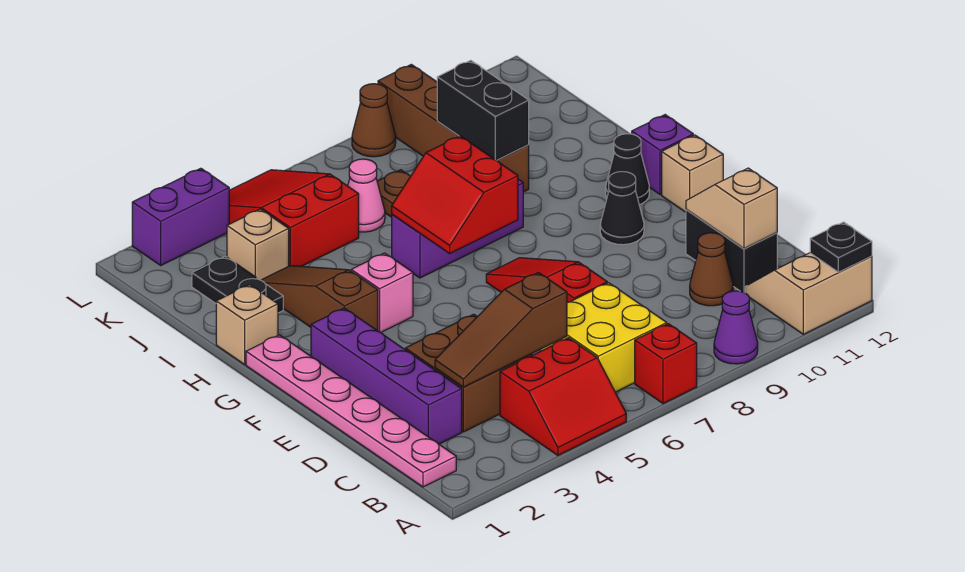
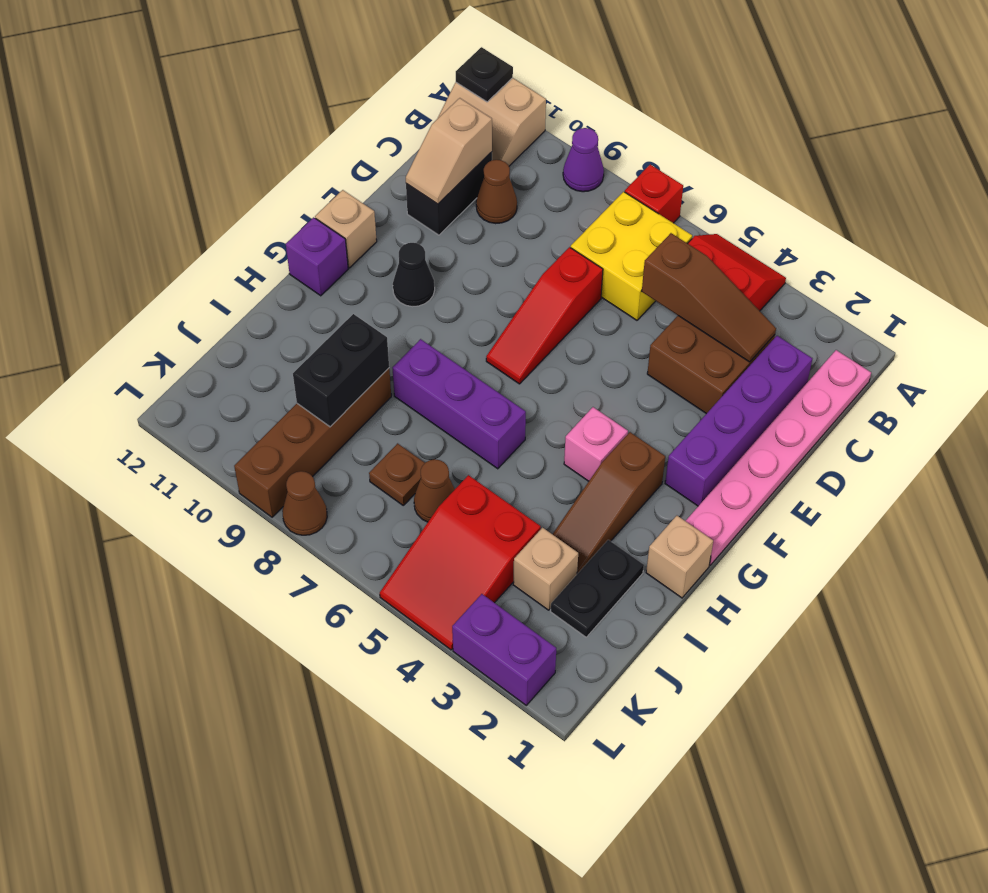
red slope G6:H7 level 2 top 7 -> none
black cone G11 level 1 -> none
pink cone J6 level 1 -> brown cone J6 level 1

